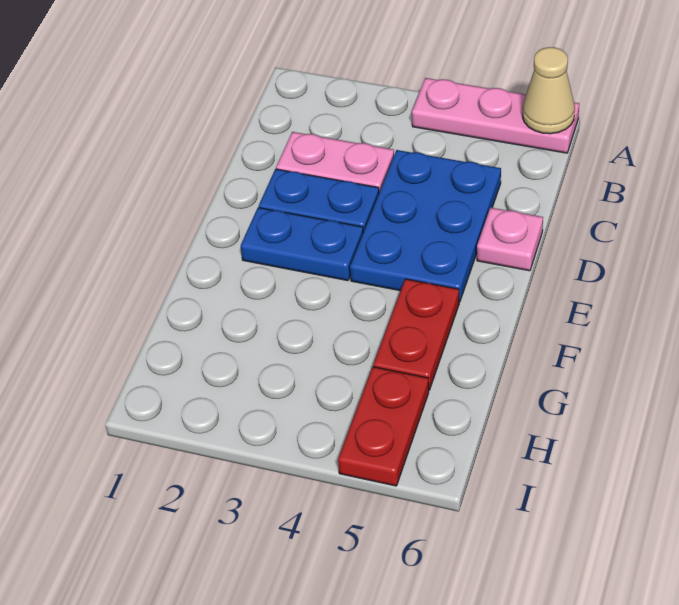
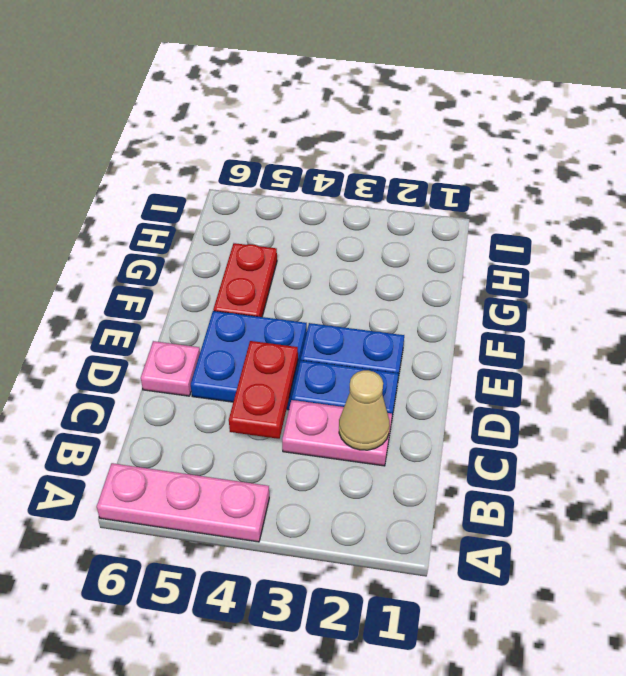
tan cone A6 level 2 -> tan cone C2 level 2
blue plate C4:E5 level 1 -> blue plate D4:E5 level 1
red plate H5:I5 level 1 -> red plate C4:D4 level 2

